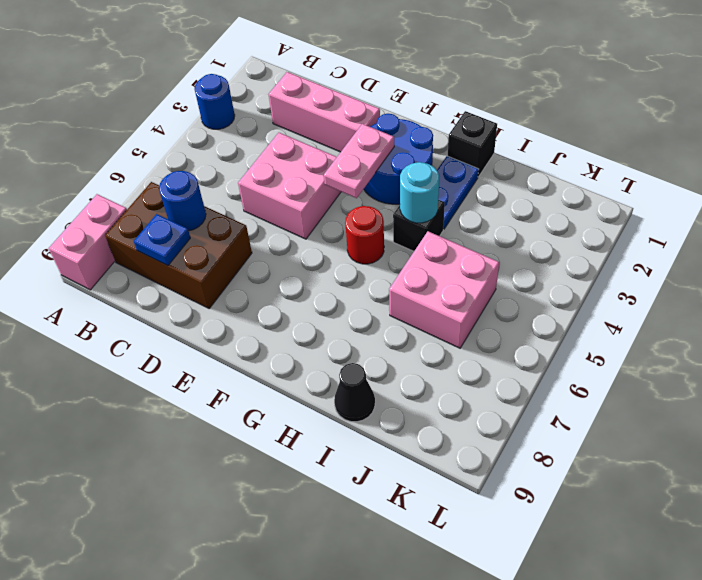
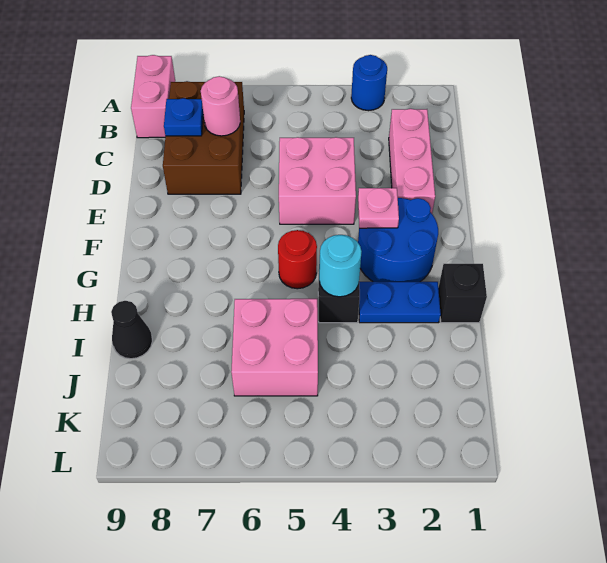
pink brick A8:A9 level 1 -> pink brick A9:B9 level 1
blue round brick C7 level 2 -> pink round brick C7 level 2
pink plate F3:F4 level 2 -> pink plate F3 level 2

